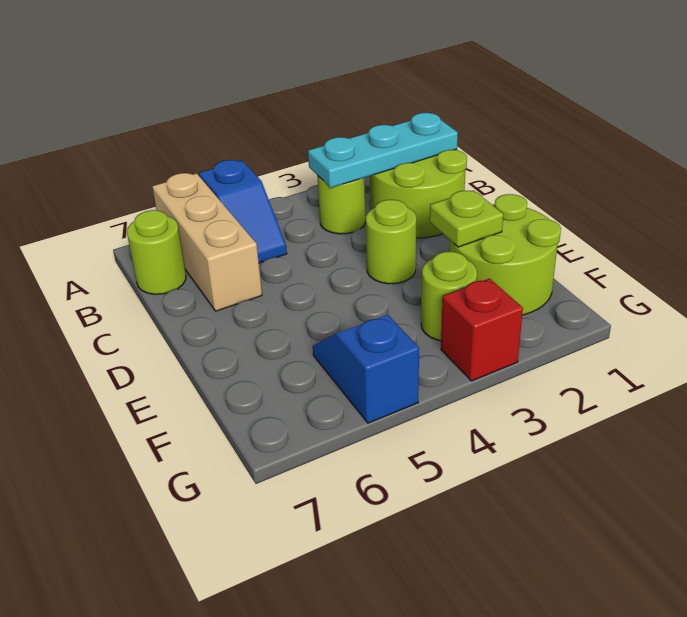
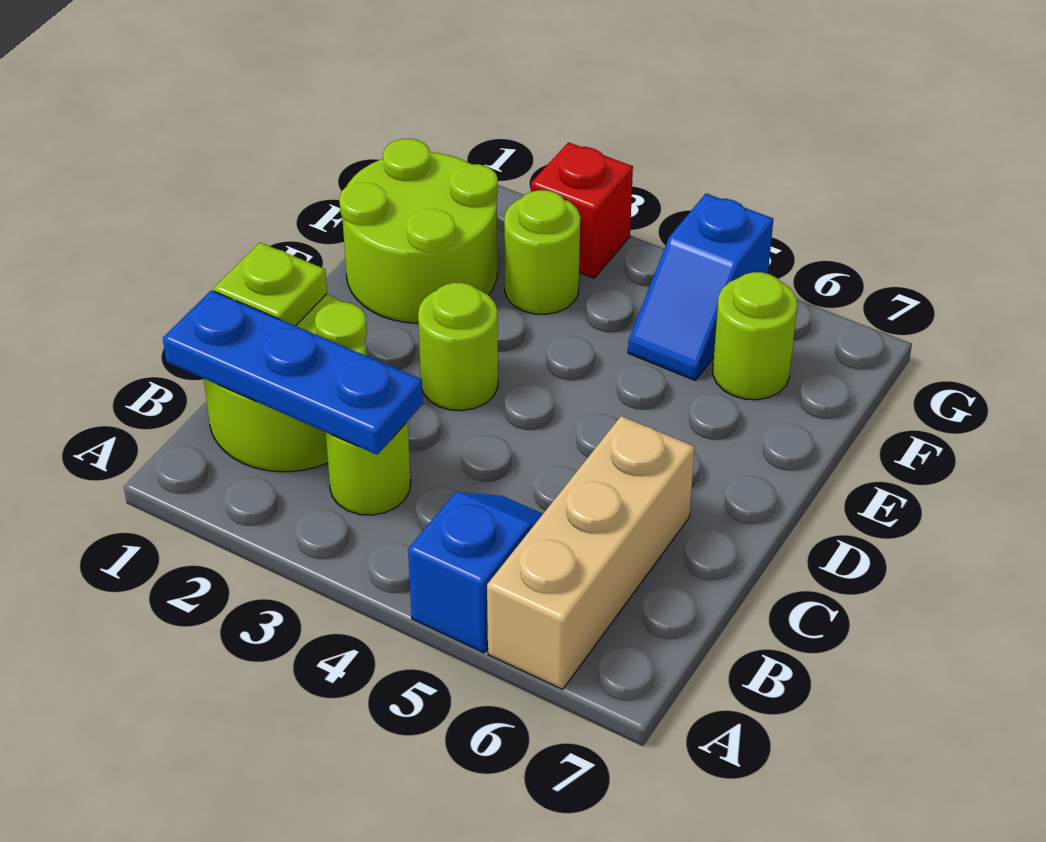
cyan plate B1:B3 level 2 -> blue plate B1:B3 level 2
lime round brick B7 level 1 -> lime round brick F6 level 1
lime plate E2 level 2 -> lime plate C1 level 2

